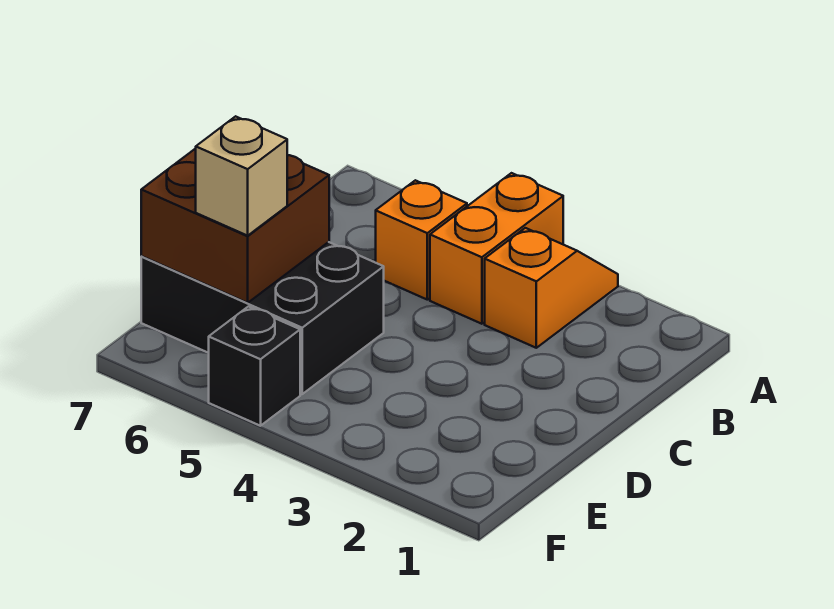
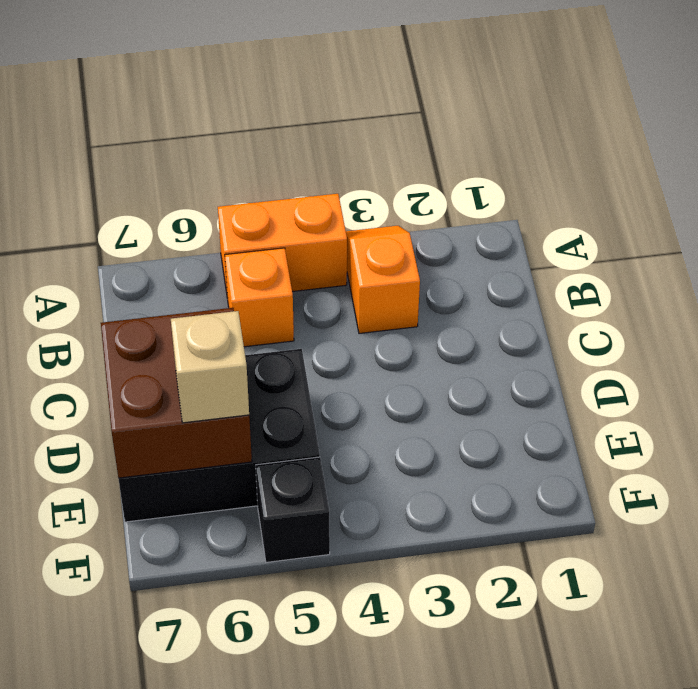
orange brick A4:B4 level 1 -> orange brick A4:A5 level 1

